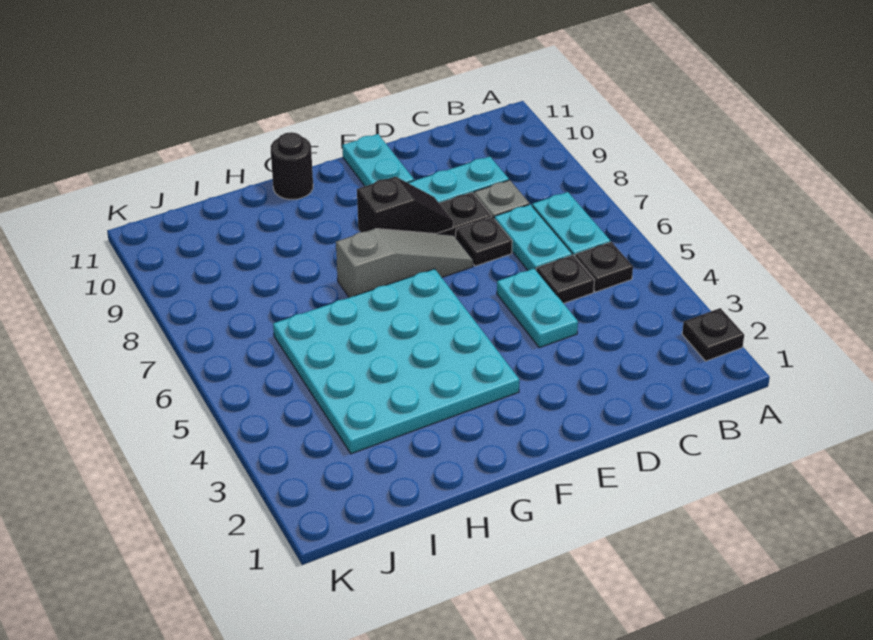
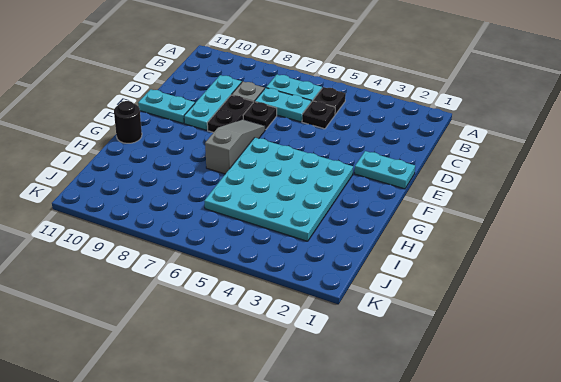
black plate A2 level 1 -> none
cyan plate D4:D5 level 1 -> cyan plate E1:E2 level 1
black slope E8:F8 level 2 top F -> none

